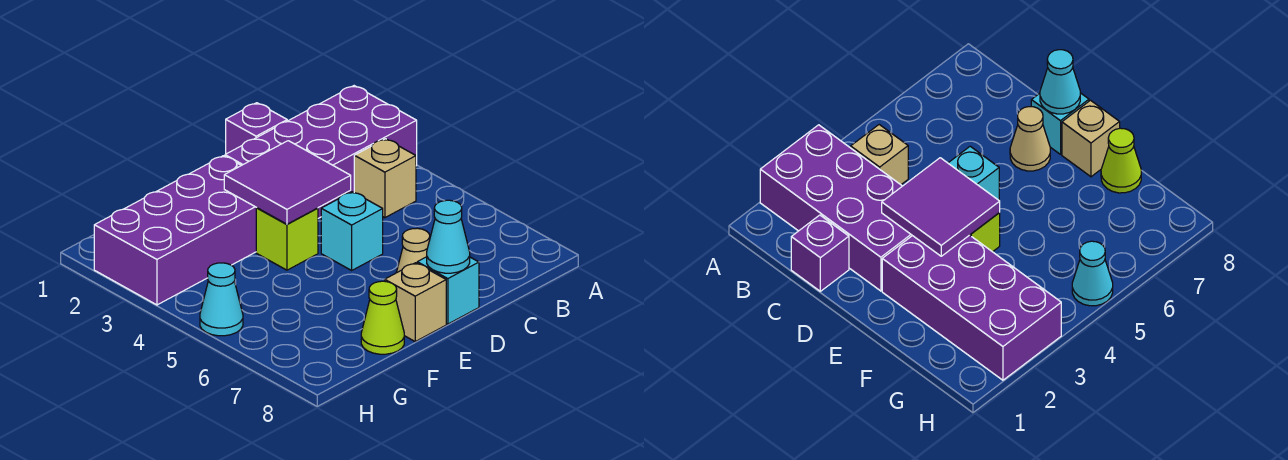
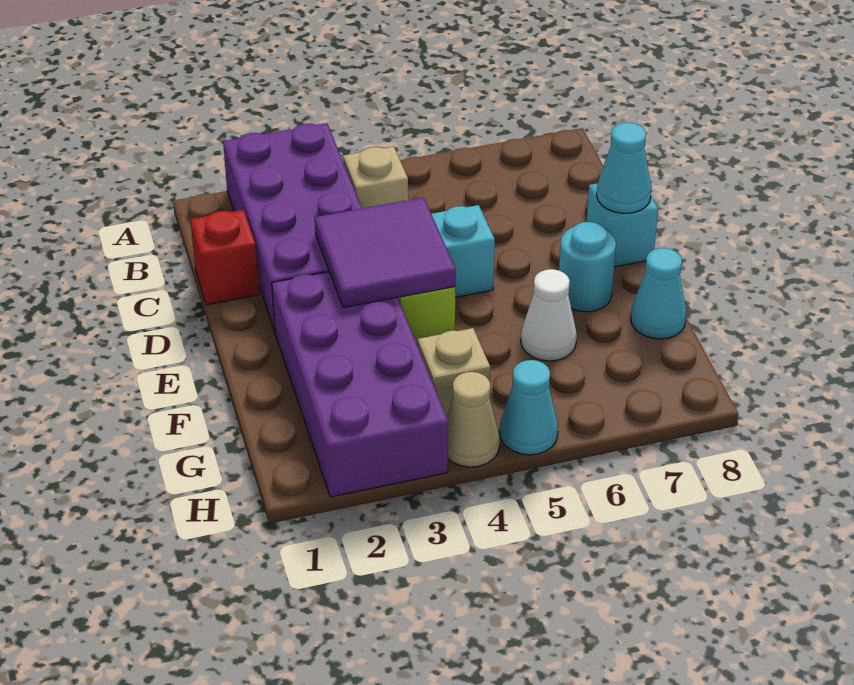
purple brick C1 level 1 -> red brick C1 level 1
tan cone D7 level 1 -> tan cone H4 level 1
none -> cyan round brick E7 level 1
tan brick E8 level 1 -> tan brick G4 level 1
none -> white cone F6 level 1
lime cone F8 level 1 -> cyan cone F8 level 1

